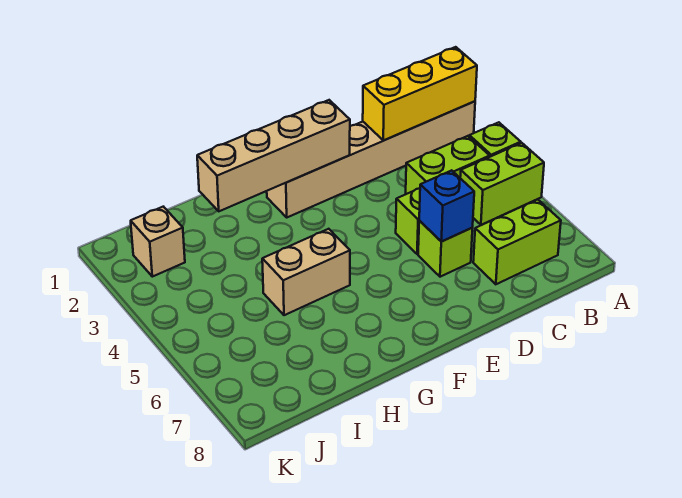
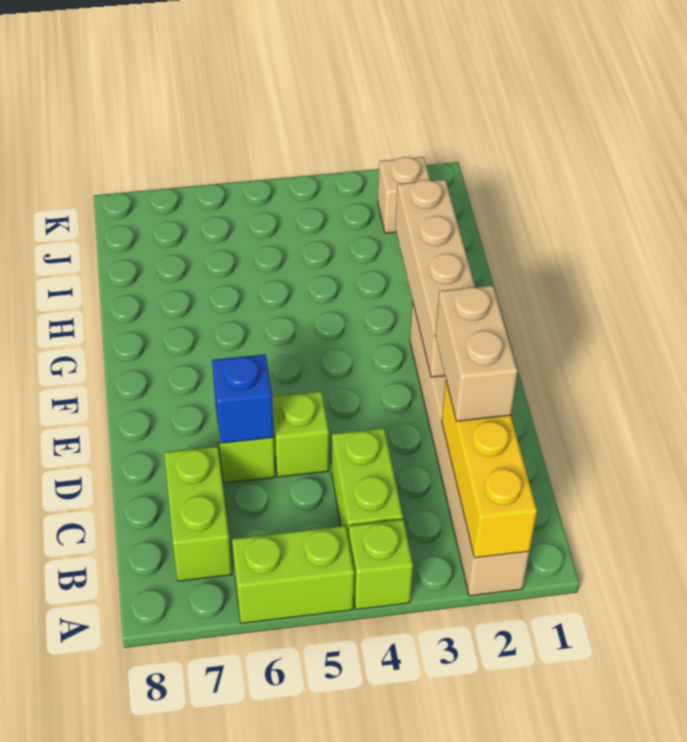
lime brick A5:B5 level 1 -> lime brick A5:A6 level 1
tan brick G5:H5 level 1 -> tan brick C2:D2 level 3

